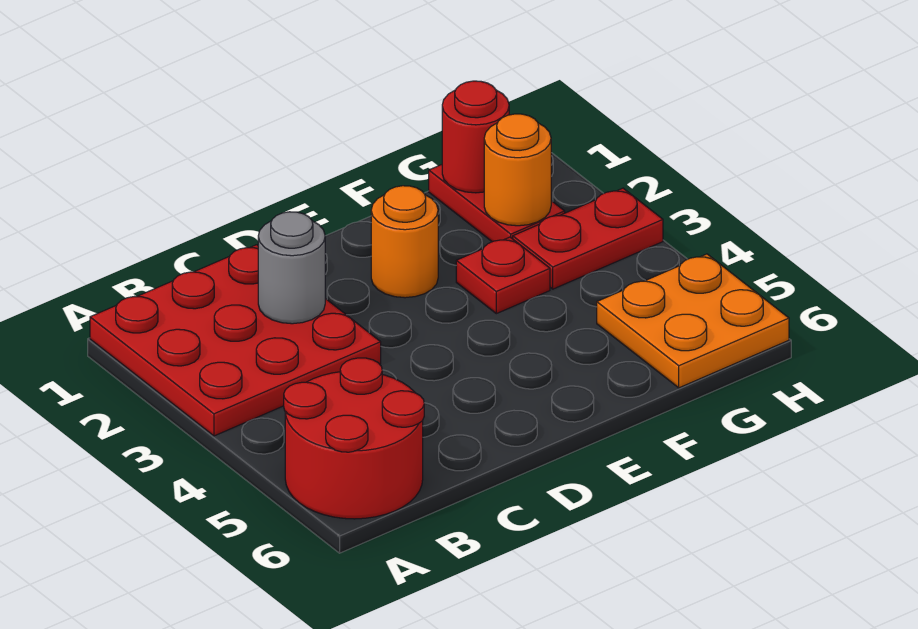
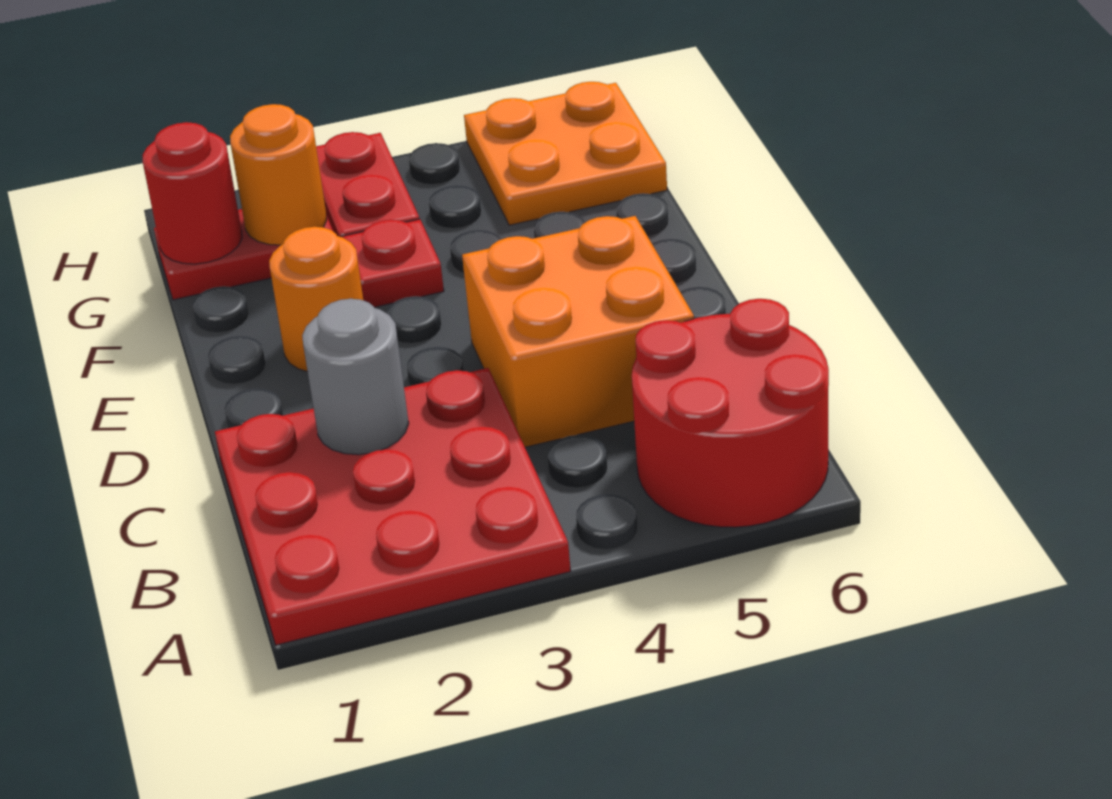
none -> orange brick C4:D5 level 1

